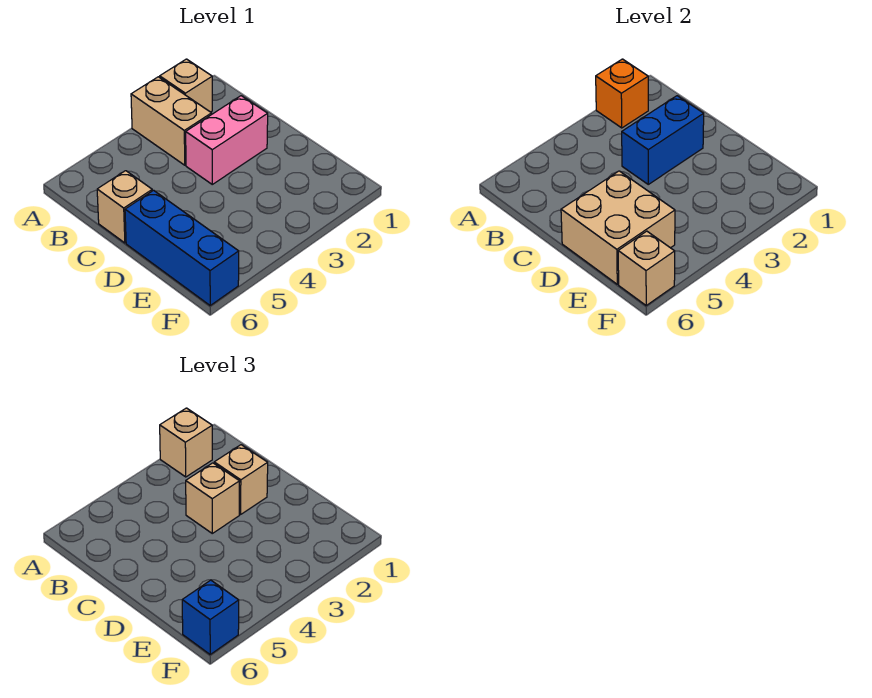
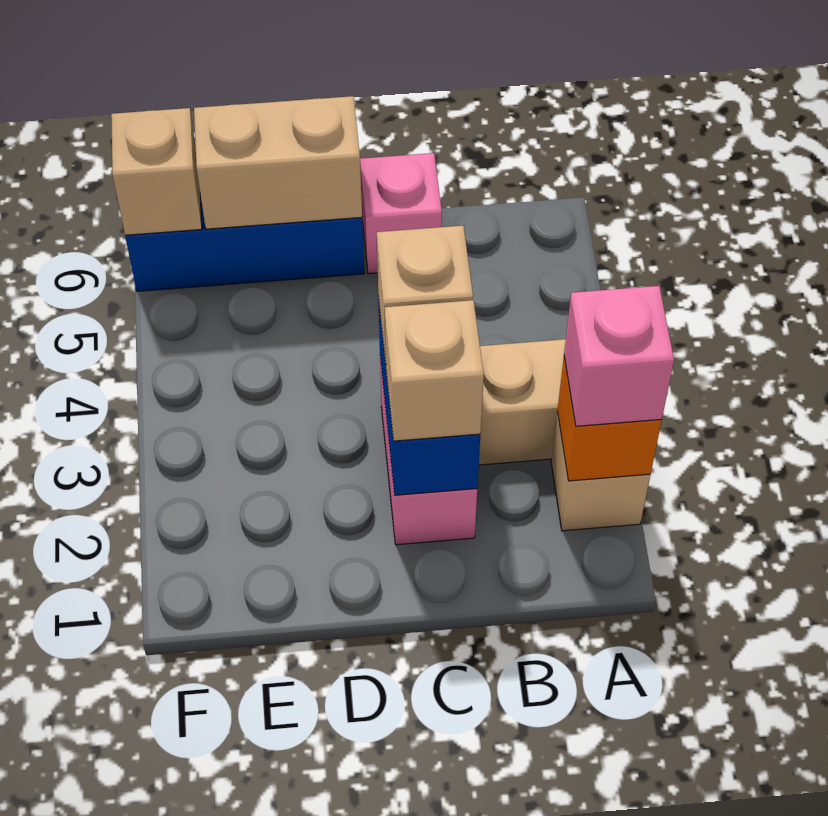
tan brick A2 level 3 -> pink brick A2 level 3
tan brick C6 level 1 -> pink brick C6 level 1
tan brick D5:E6 level 2 -> tan brick D6:E6 level 2
blue brick F6 level 3 -> none

